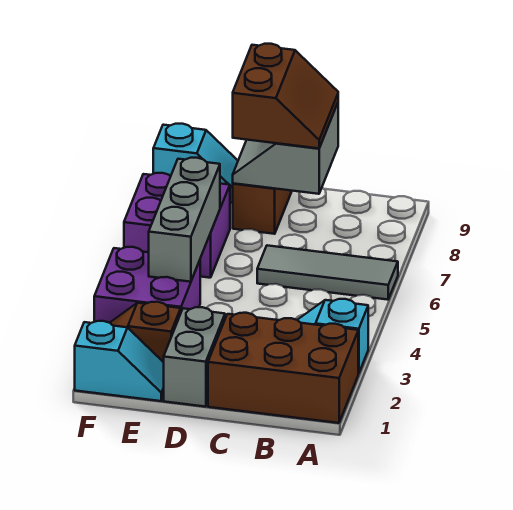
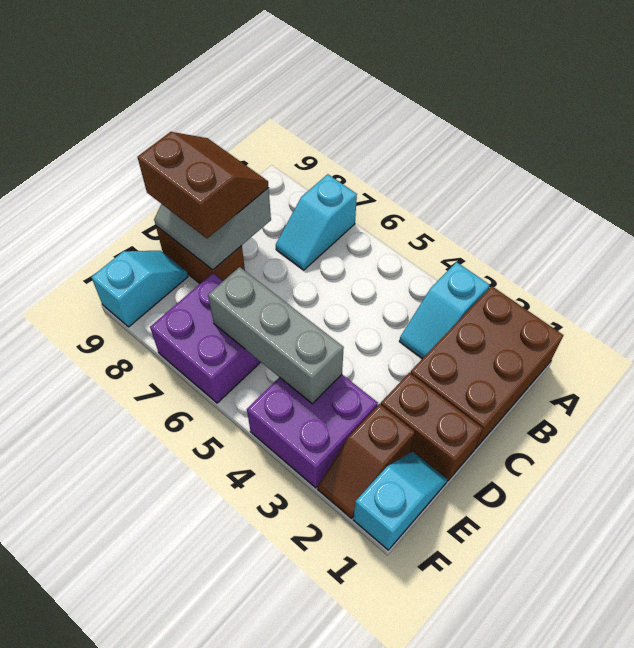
grey tile A6:C6 level 1 -> none
none -> cyan slope A7:B7 level 1 top A
grey brick D1:D2 level 1 -> brown brick D1:D2 level 1

